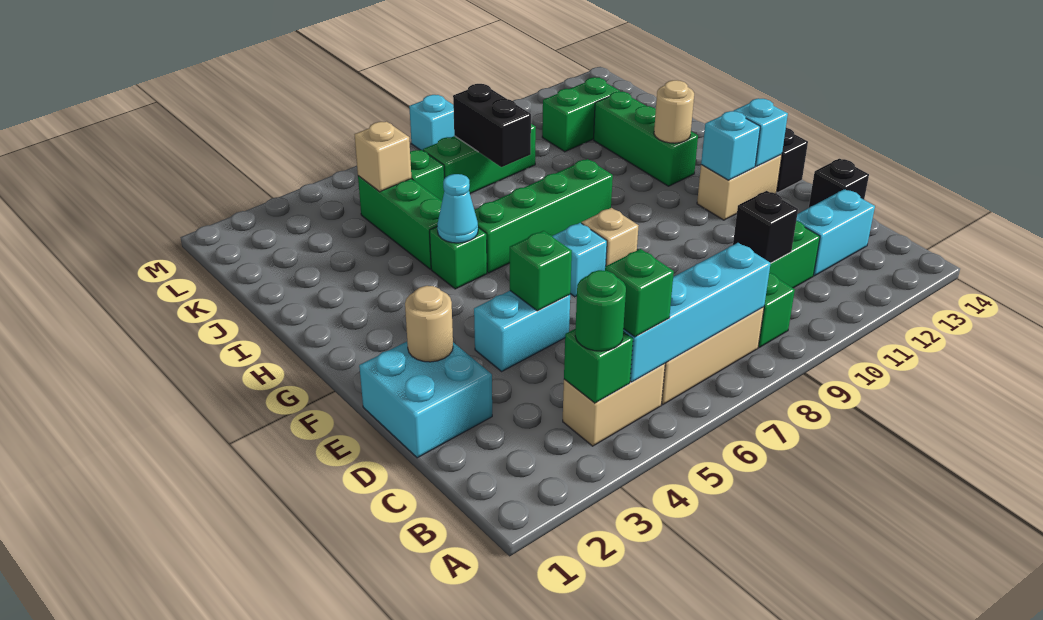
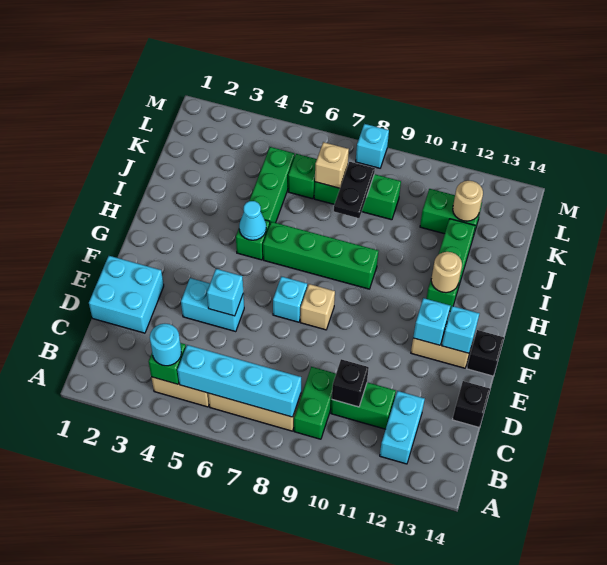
green round brick B4 level 3 -> cyan round brick B4 level 3
green brick B5 level 3 -> none
cyan brick C12:C13 level 1 -> cyan brick B12:C12 level 1
tan round brick E2 level 2 -> tan round brick K12 level 2
green brick E5 level 2 -> cyan brick E5 level 2
black brick J8:K8 level 2 -> black plate J8:K8 level 2
tan brick K5 level 2 -> tan brick K7 level 2

